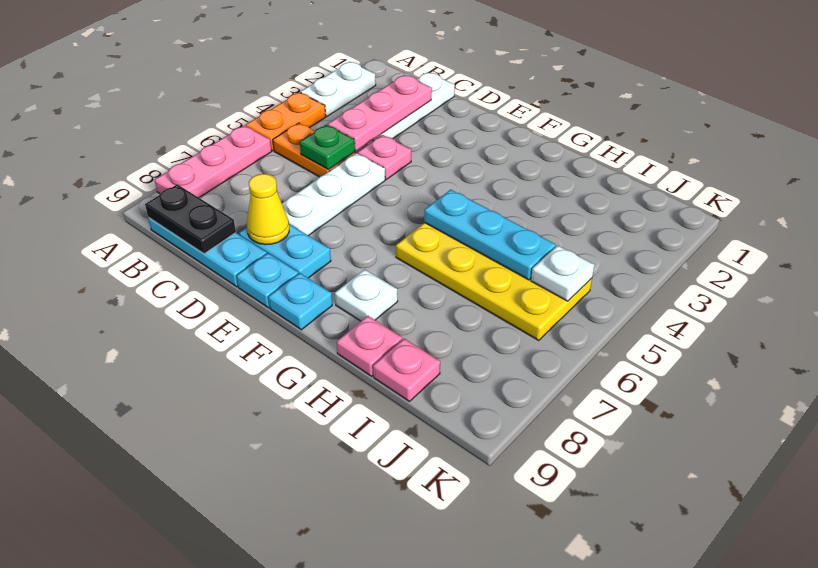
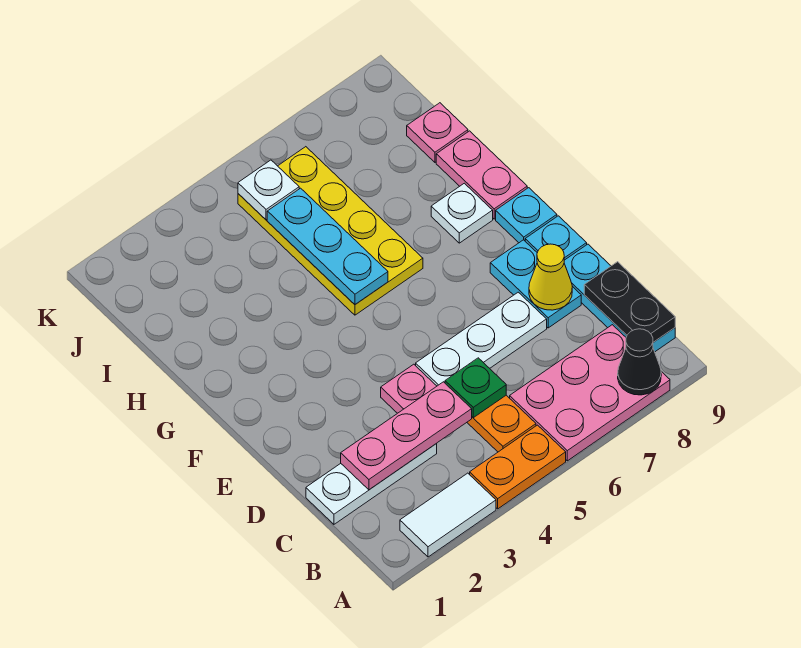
white plate A2:A3 level 1 -> white tile A2:A3 level 1
pink plate A6:A8 level 1 -> pink plate A6:B8 level 1
none -> black cone A8 level 2
pink plate H9 level 1 -> pink plate G9:H9 level 1

